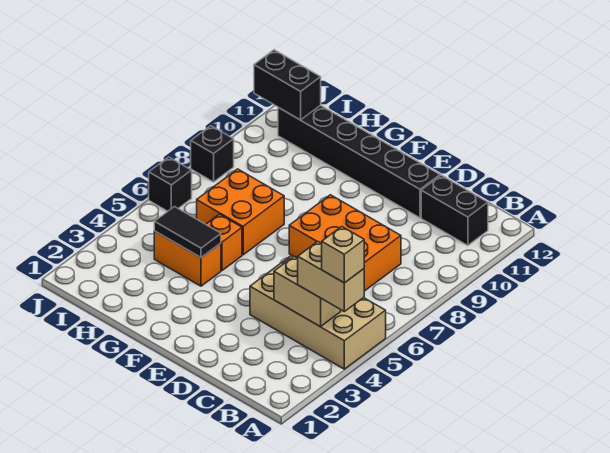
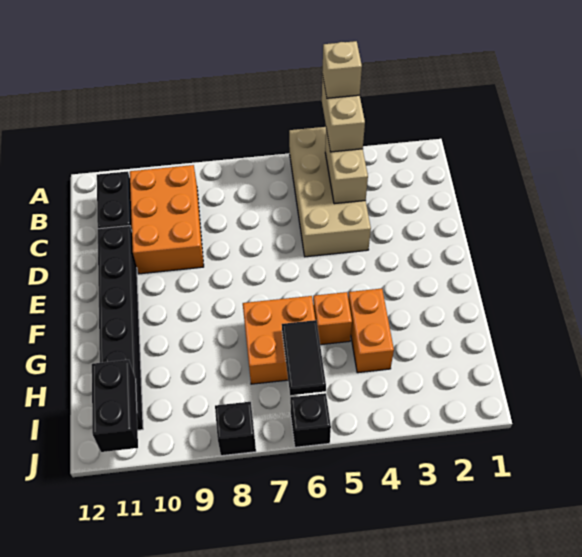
orange brick C7:E8 level 1 -> orange brick B9:D10 level 1
black tile G4:H4 level 2 -> black tile H6:I6 level 2

